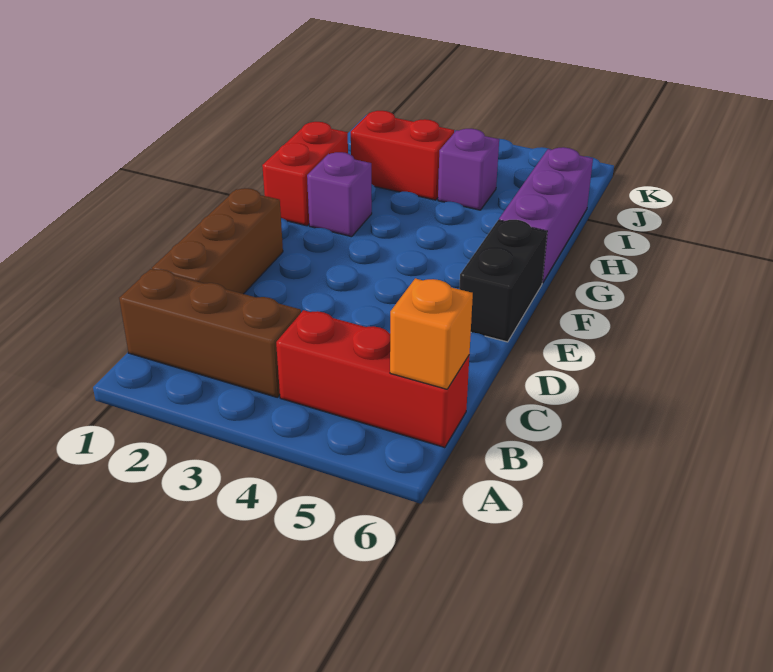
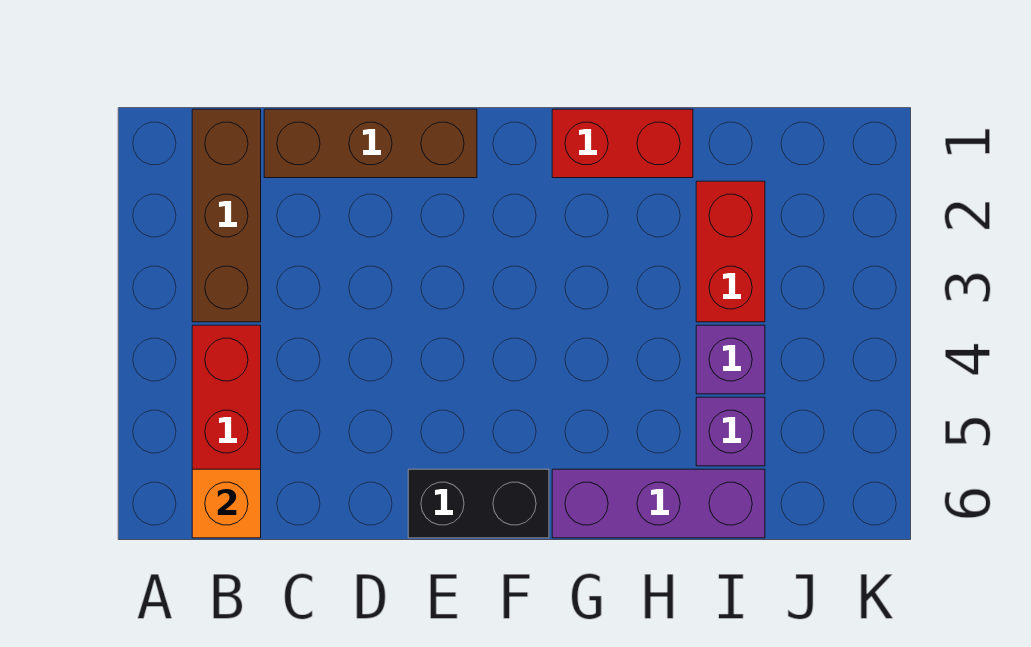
purple brick G2 level 1 -> purple brick I5 level 1

